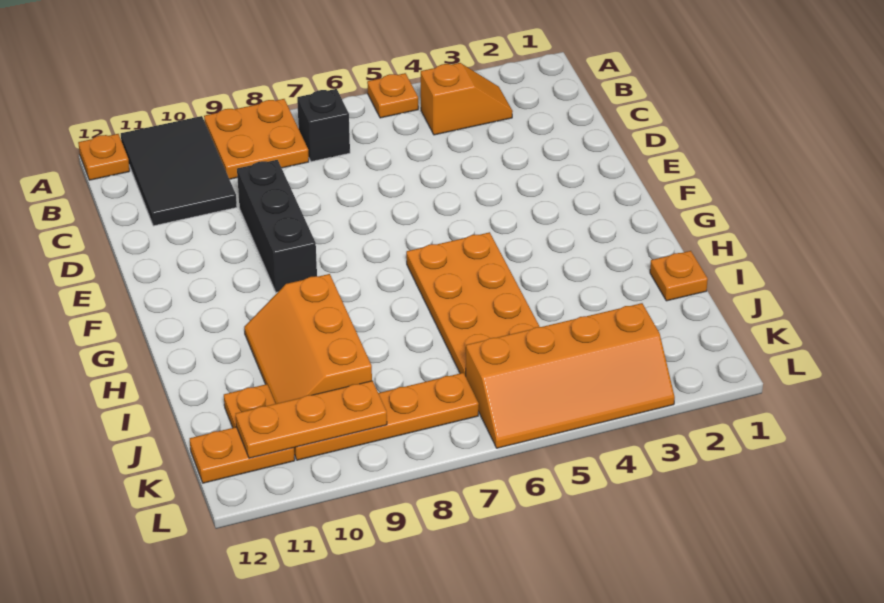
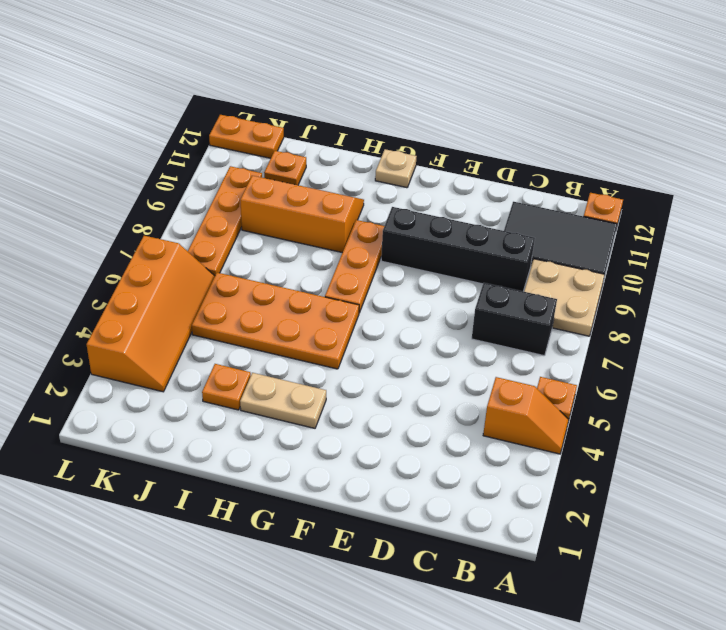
orange plate A8:B9 level 1 -> tan plate A8:B9 level 1
orange slope B3:B4 level 1 top 4 -> orange slope A4:B4 level 1 top B
black brick B7 level 1 -> black brick B7:C7 level 1
black brick D9:F9 level 1 -> black brick C9:F9 level 1
none -> tan plate G3:H3 level 1
none -> tan plate G12 level 1
orange plate I1 level 1 -> orange plate I3 level 1
orange slope K3:L6 level 1 top K -> orange slope K3:L6 level 1 top L
orange plate K9:K11 level 2 -> orange plate G7:G9 level 1
orange plate K11:K12 level 1 -> orange plate K12:L12 level 1

